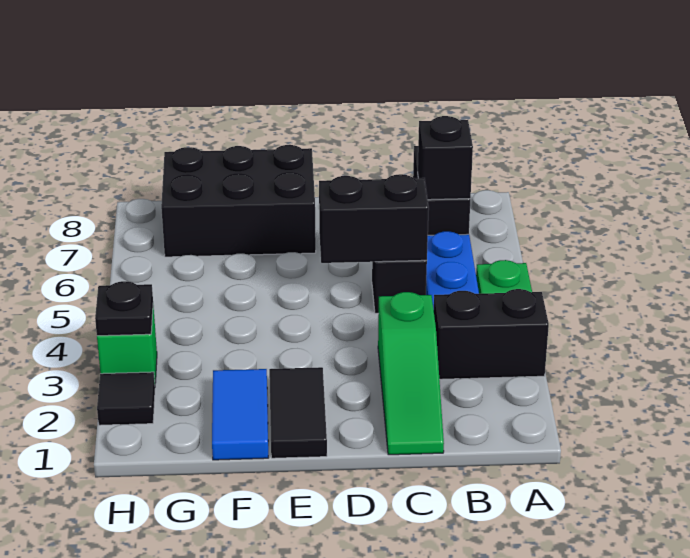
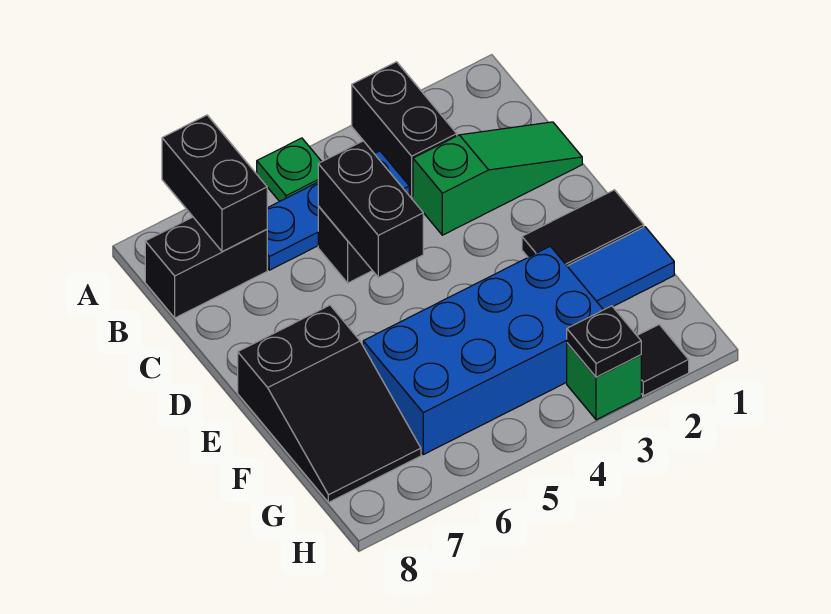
black brick B7 level 2 -> black brick A7:B7 level 2
black brick E7:G8 level 1 -> black slope E7:G8 level 1 top E
none -> blue brick F3:G6 level 1

